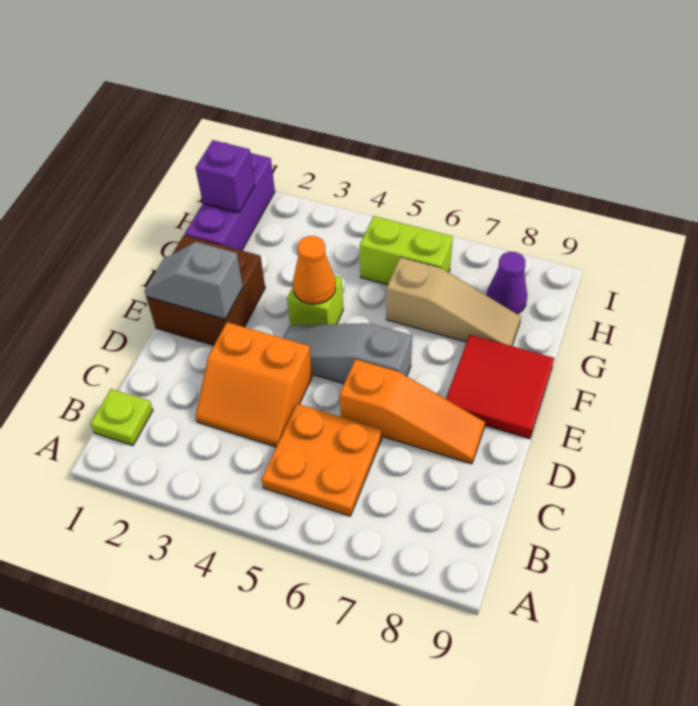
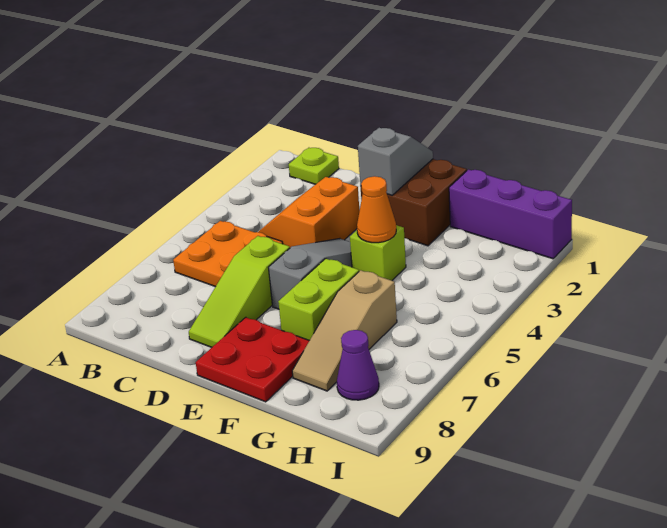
orange slope D6:D8 level 1 top 6 -> lime slope D6:D8 level 1 top 6
red tile E8:F9 level 1 -> red plate E8:F9 level 1
purple brick H1 level 2 -> none
lime brick H5:H6 level 1 -> lime brick F6:F7 level 1

